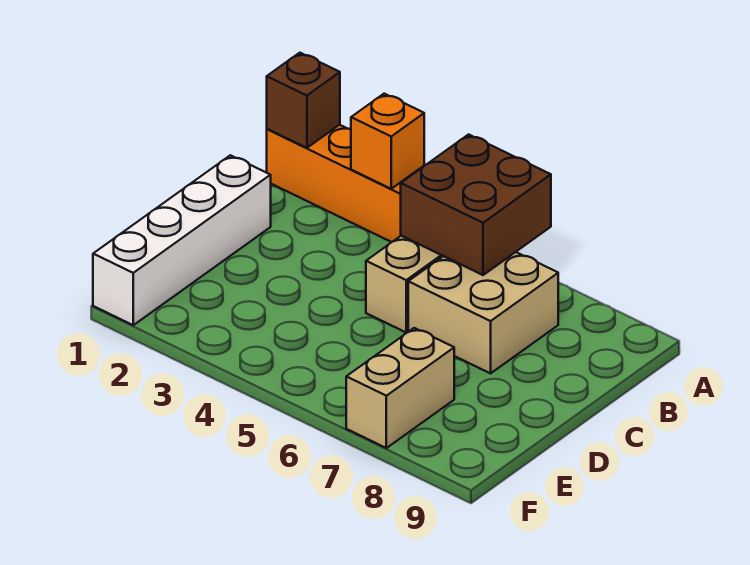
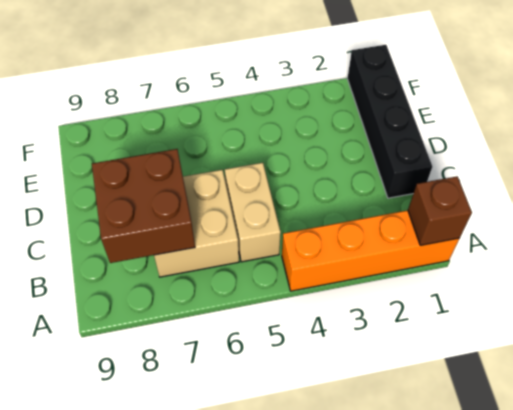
orange brick A3 level 2 -> none
brown brick A5:B6 level 2 -> brown brick B7:C8 level 2
white brick C1:F1 level 1 -> black brick C1:F1 level 1
tan brick E7:F7 level 1 -> none

